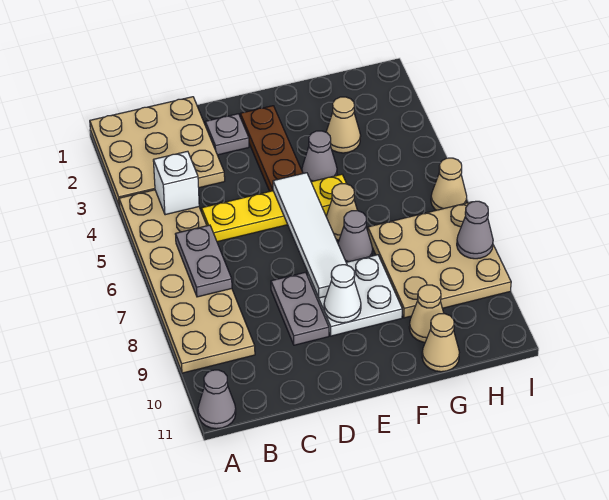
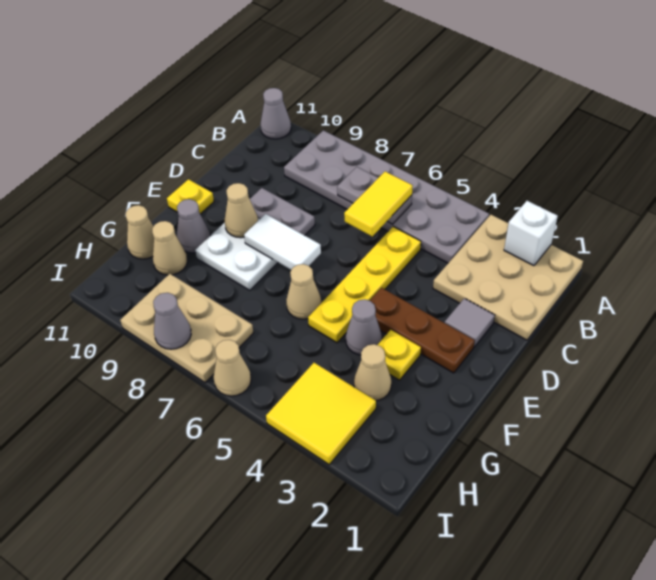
tan plate A4:B9 level 1 -> grey plate A4:B9 level 1
white brick B4 level 2 -> white brick A2 level 2
none -> yellow tile B6:C6 level 3
grey plate D2 level 1 -> grey tile D2 level 1
white tile E5:E8 level 2 -> white tile E7:E8 level 2
white cone E9 level 2 -> tan cone E9 level 2
none -> yellow plate E11 level 1
none -> yellow plate F3 level 1
grey cone F7 level 1 -> grey cone F10 level 1
tan plate G7:I9 level 1 -> tan plate H7:I9 level 1
none -> yellow tile H3:I4 level 1

